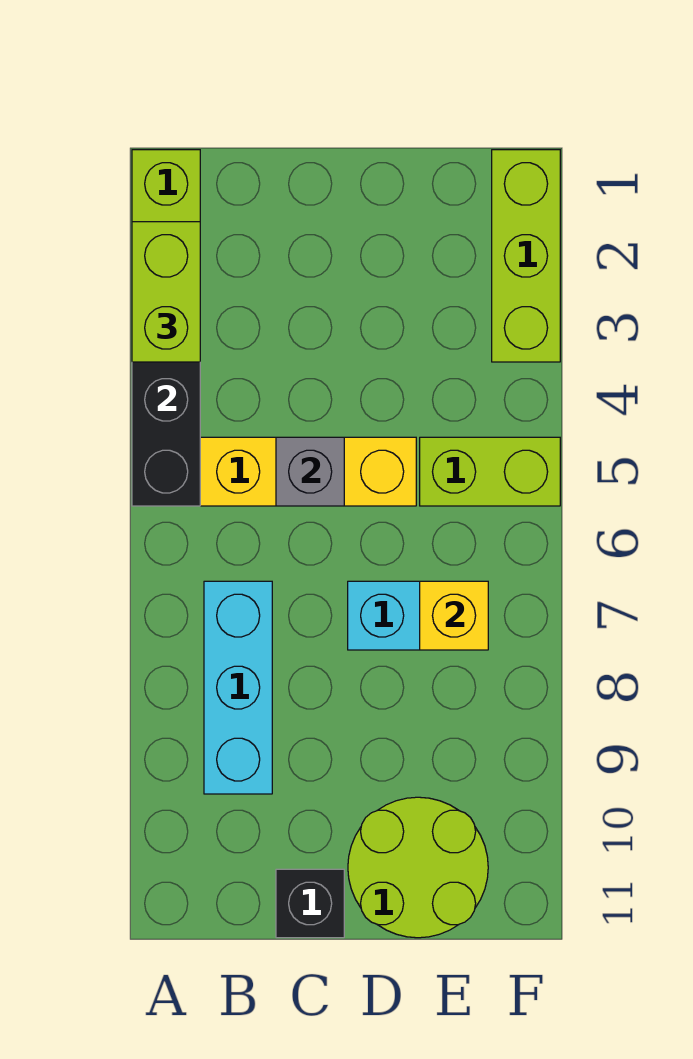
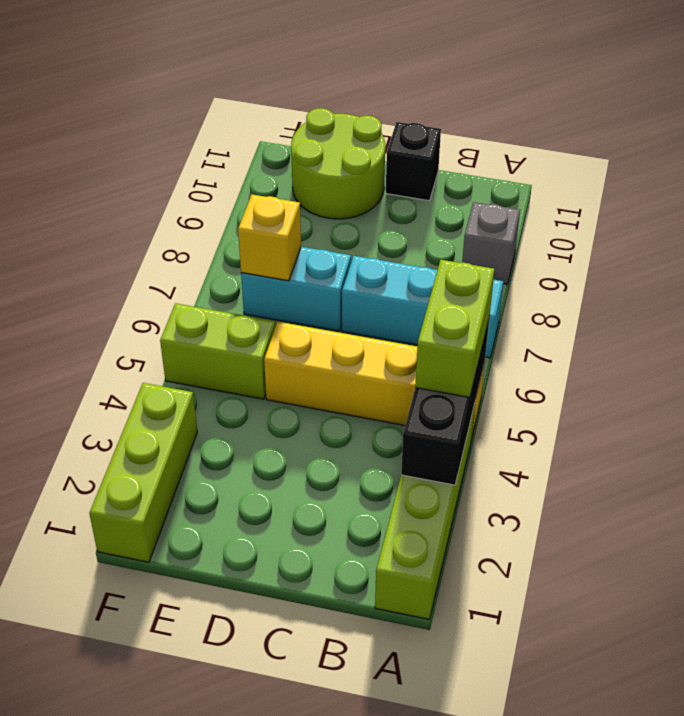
lime brick A2:A3 level 3 -> lime brick A4:A5 level 3
cyan brick B7:B9 level 1 -> cyan brick A7:C7 level 1
grey brick C5 level 2 -> grey brick A9 level 1

